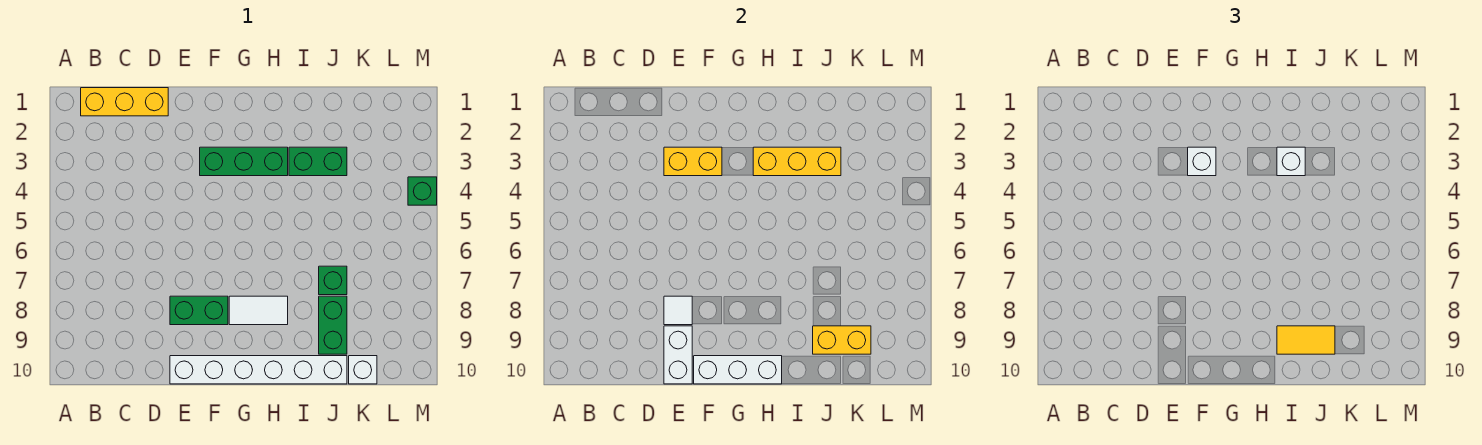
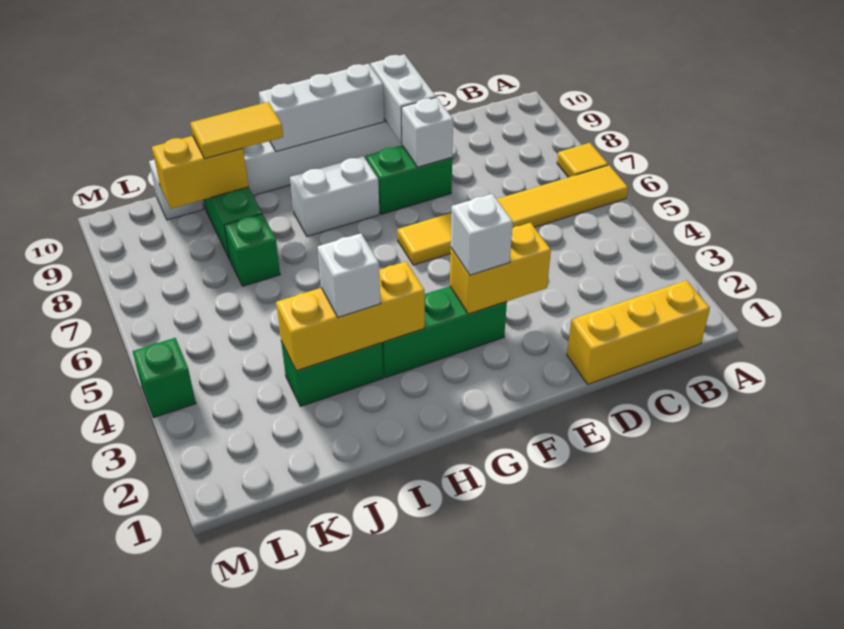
none -> yellow tile A6:F6 level 1
none -> yellow tile A7 level 1
white tile E8 level 2 -> white brick E8 level 2
white tile G8:H8 level 1 -> white brick G8:H8 level 1

